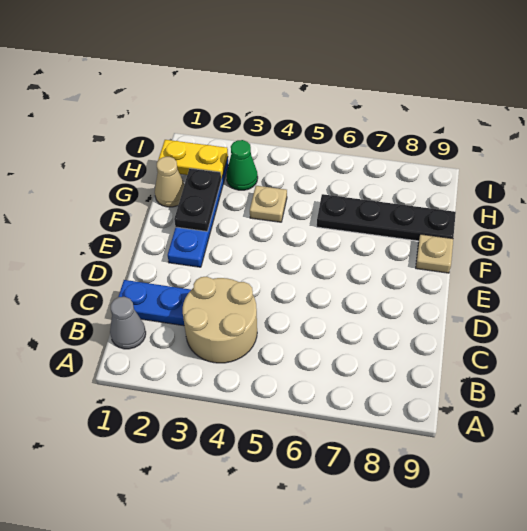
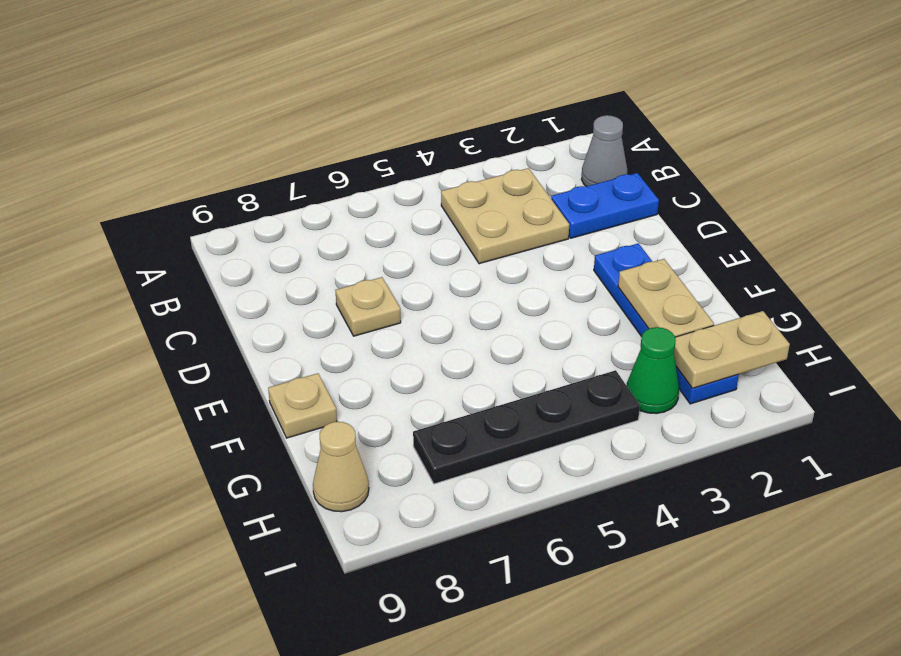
tan round brick B3:C4 level 1 -> tan plate B3:C4 level 1
black plate F2:G2 level 2 -> tan plate F2:G2 level 2
tan cone G1 level 1 -> tan cone H9 level 1
tan plate G4 level 1 -> tan plate D7 level 1
black plate G6:G9 level 1 -> black plate H4:H7 level 1
yellow plate H1:H2 level 2 -> tan plate H1:H2 level 2

